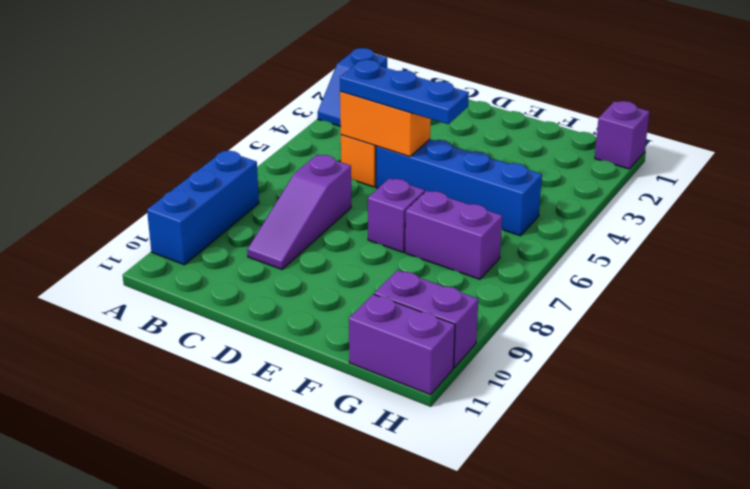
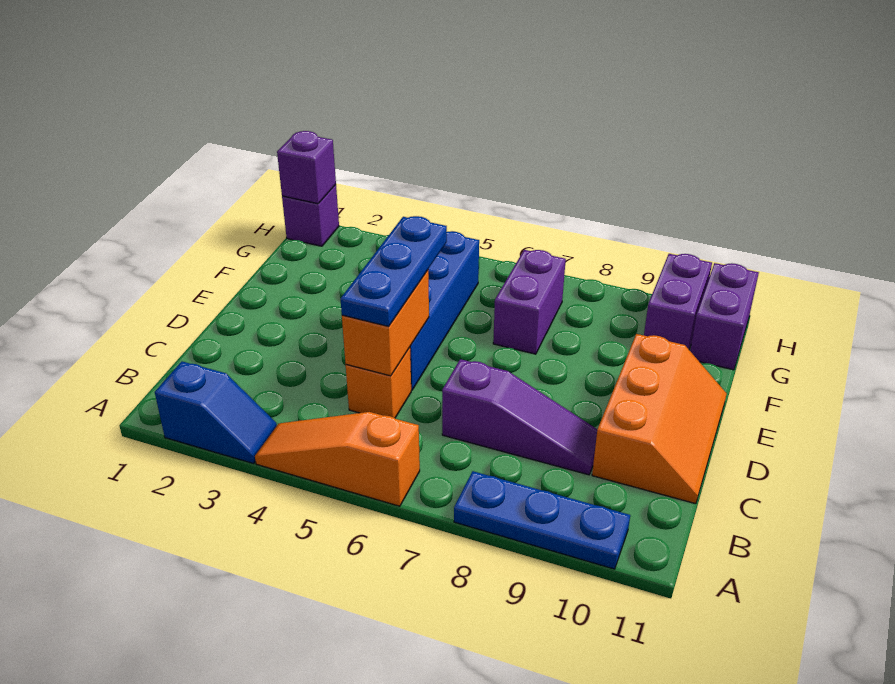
none -> orange slope A4:A6 level 1 top 6
blue brick A8:A10 level 1 -> blue plate A8:A10 level 1
none -> orange slope C10:E11 level 1 top 10
purple brick E7 level 1 -> purple brick H1 level 2

